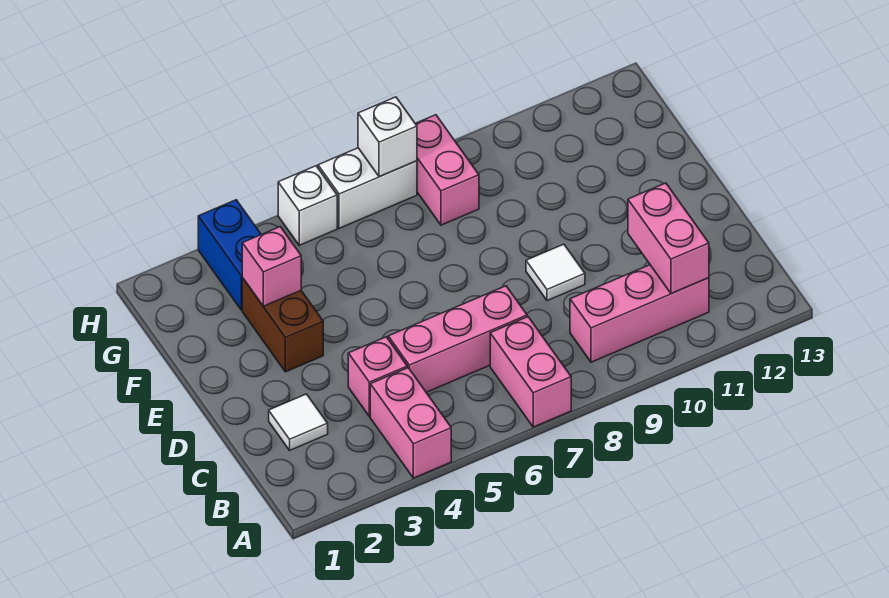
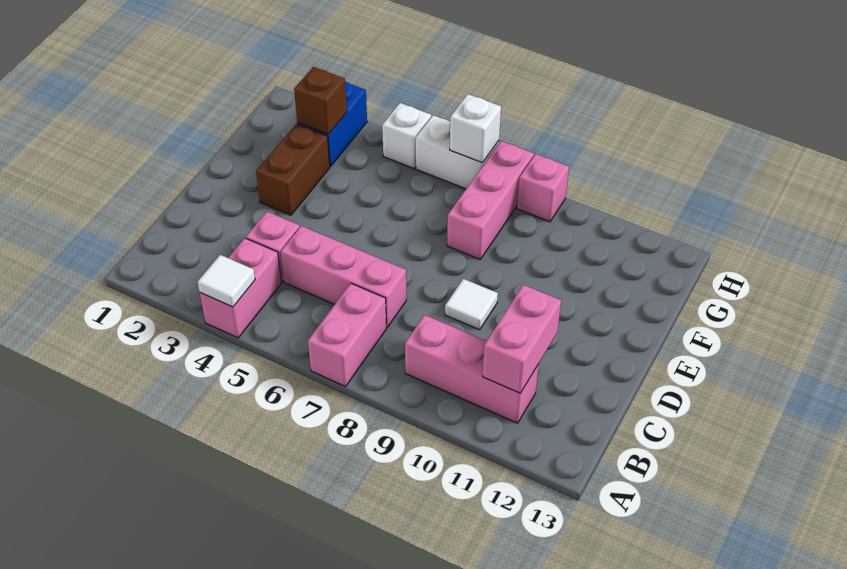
white tile C2 level 1 -> white tile A4 level 2
pink brick F3 level 2 -> pink brick H9 level 1
none -> brown brick G3 level 2
pink brick G8:H8 level 1 -> pink brick F8:H8 level 1

